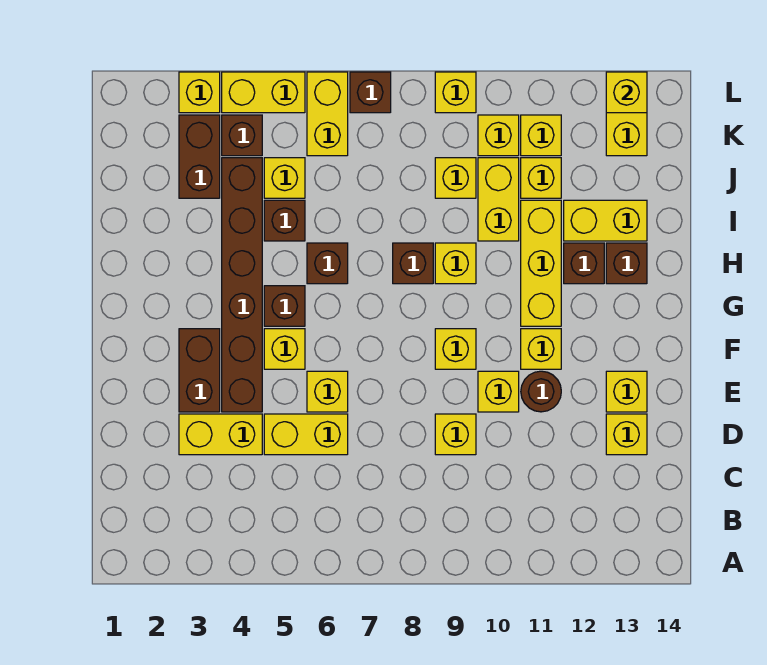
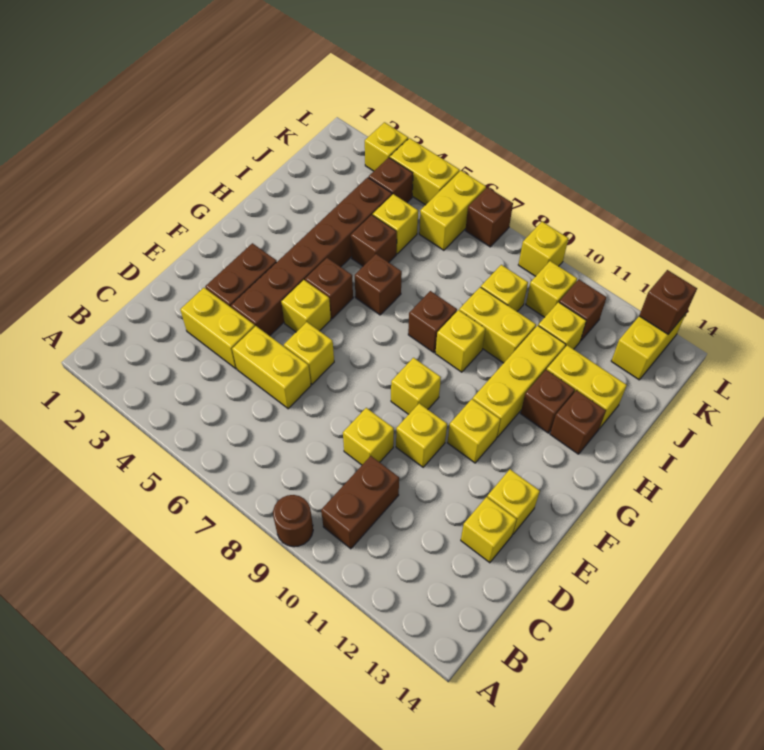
brown round brick E11 level 1 -> brown round brick A9 level 1
yellow brick I10:J10 level 1 -> yellow brick I9:I10 level 1
brown brick J3:K3 level 1 -> brown brick B10:C10 level 1
yellow brick K11 level 1 -> brown brick K11 level 1
yellow brick L13 level 2 -> brown brick L13 level 2

